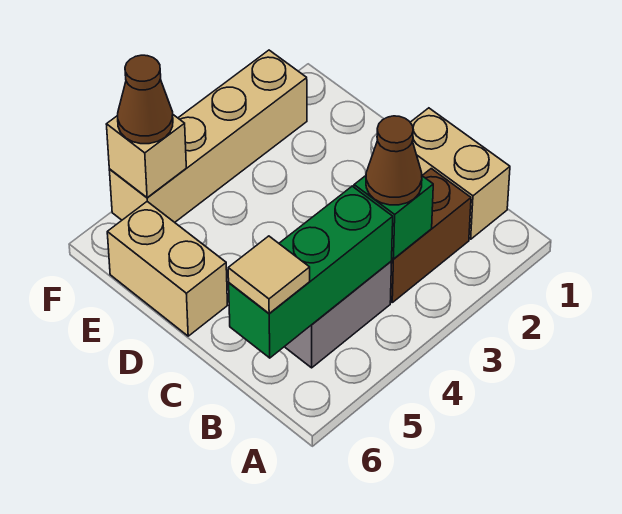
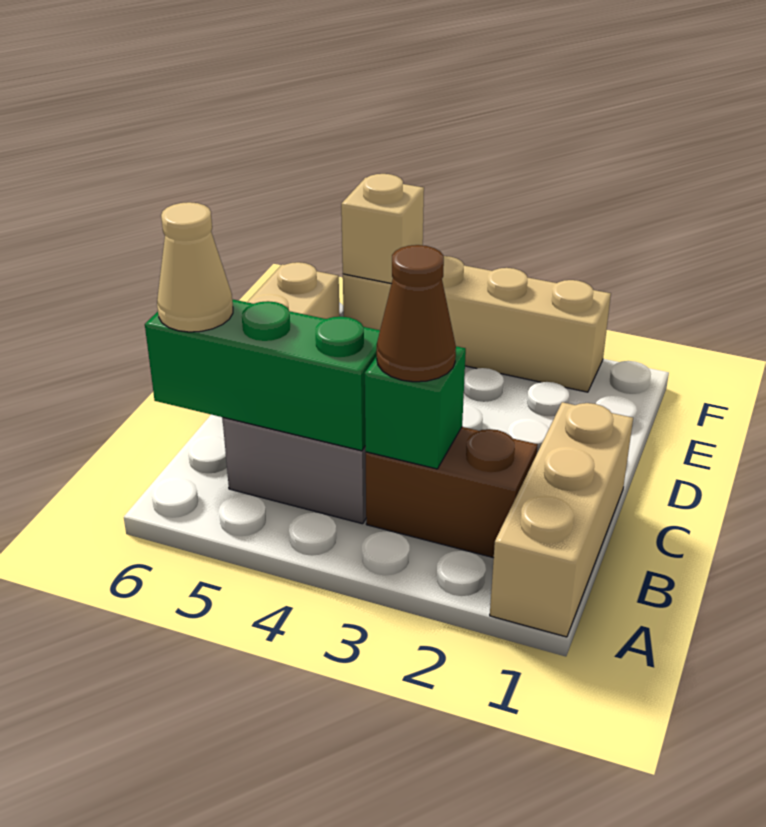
tan brick B1:C1 level 1 -> tan brick A1:C1 level 1
tan tile B6 level 3 -> tan cone B6 level 3
brown cone F5 level 3 -> none

